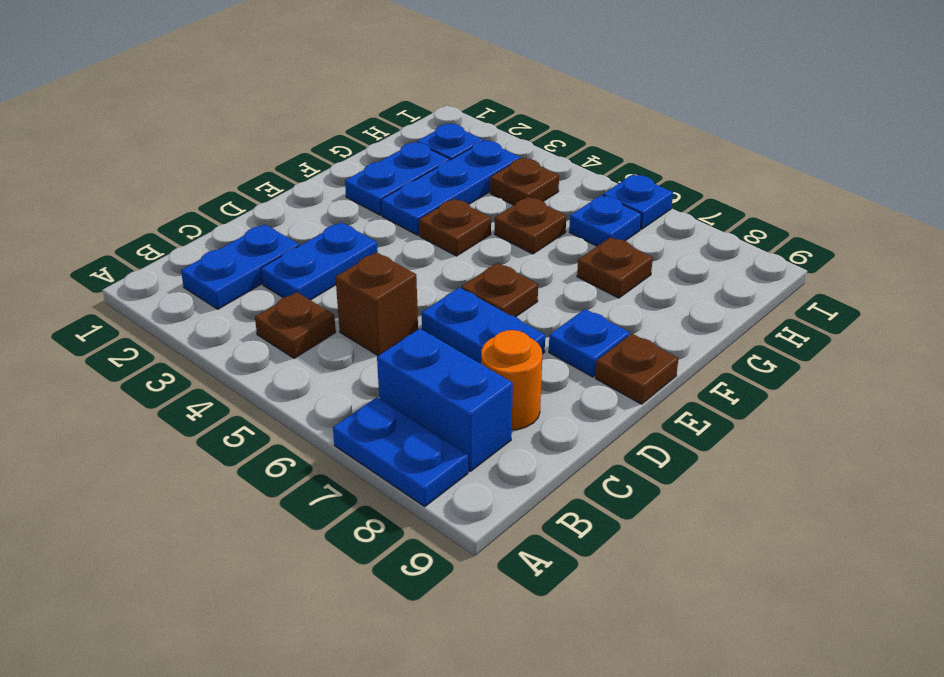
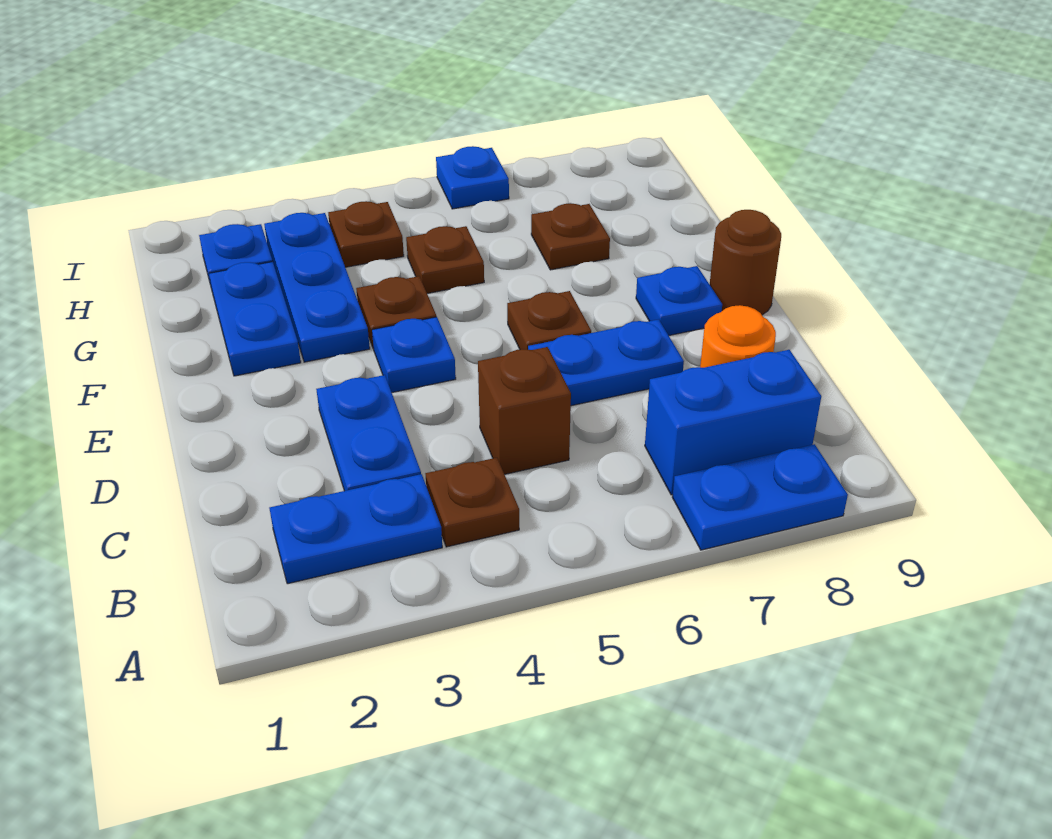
blue plate B2:C2 level 1 -> blue plate B2:B3 level 1
brown plate E9 level 1 -> brown round brick E9 level 1
blue plate H6 level 1 -> blue plate E4 level 1

